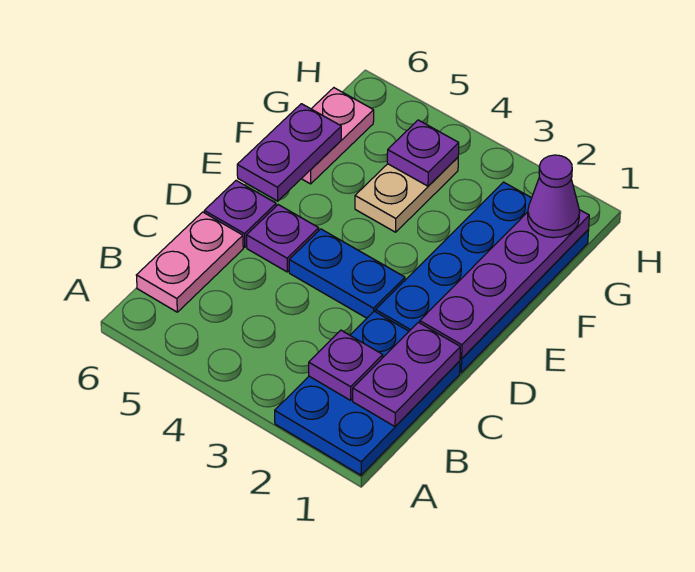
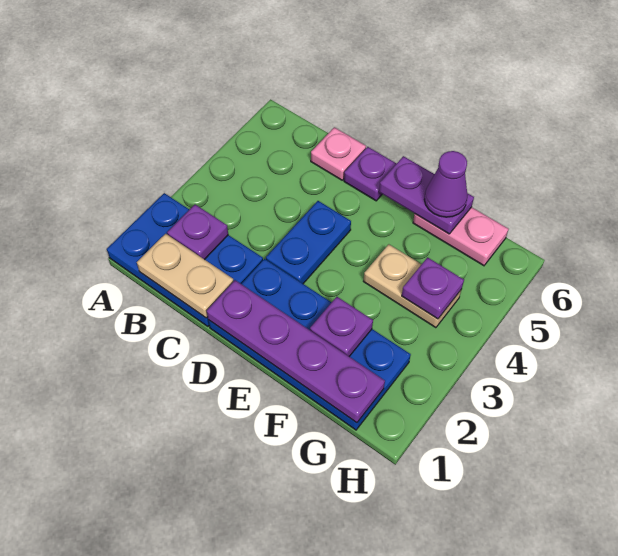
purple plate B1:C1 level 2 -> tan plate B1:C1 level 2
pink plate B6:C6 level 1 -> pink plate C6 level 1
purple plate D5 level 1 -> purple plate F2 level 2
purple cone G1 level 3 -> purple cone F6 level 3

